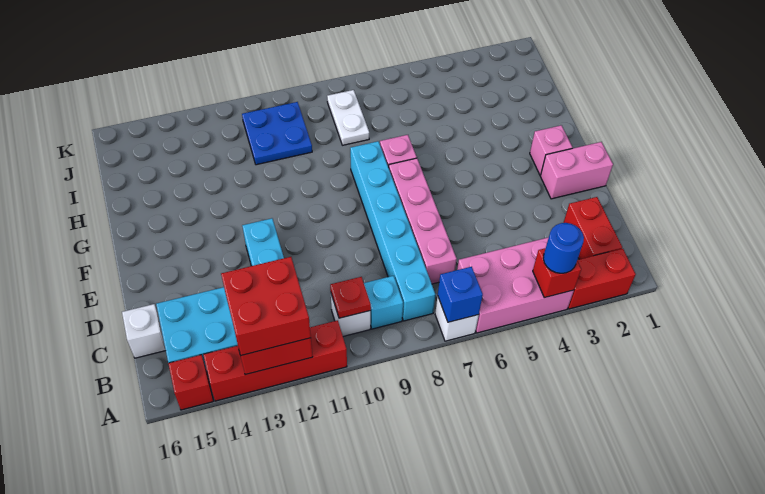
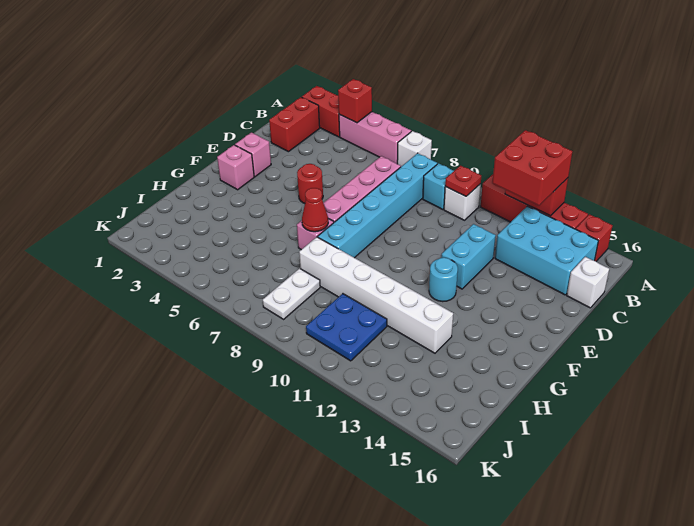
pink brick A4:B6 level 1 -> pink brick A4:A6 level 1
blue round brick A4 level 3 -> none
blue brick A7 level 2 -> none
pink brick E1:E2 level 1 -> pink brick E2 level 1
none -> red round brick E5 level 1
none -> cyan round brick F12 level 1
none -> red cone G7 level 2
none -> white brick H8:H13 level 1

